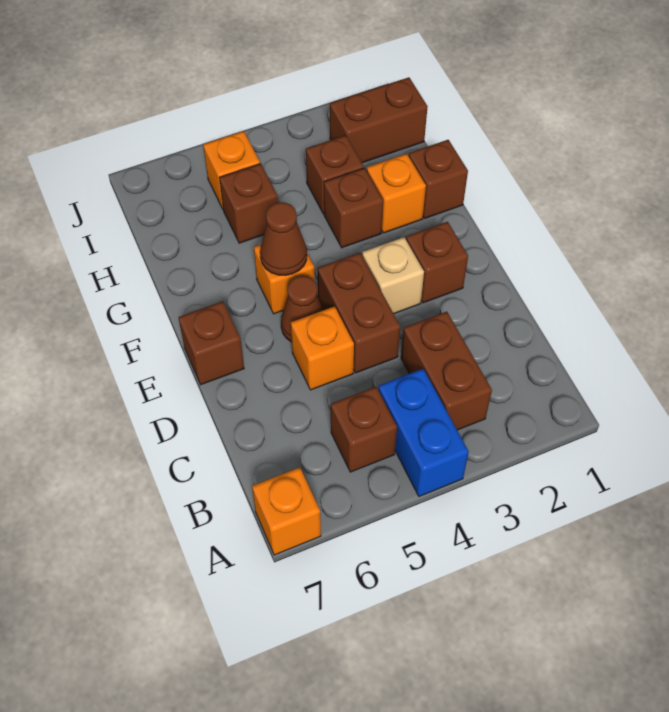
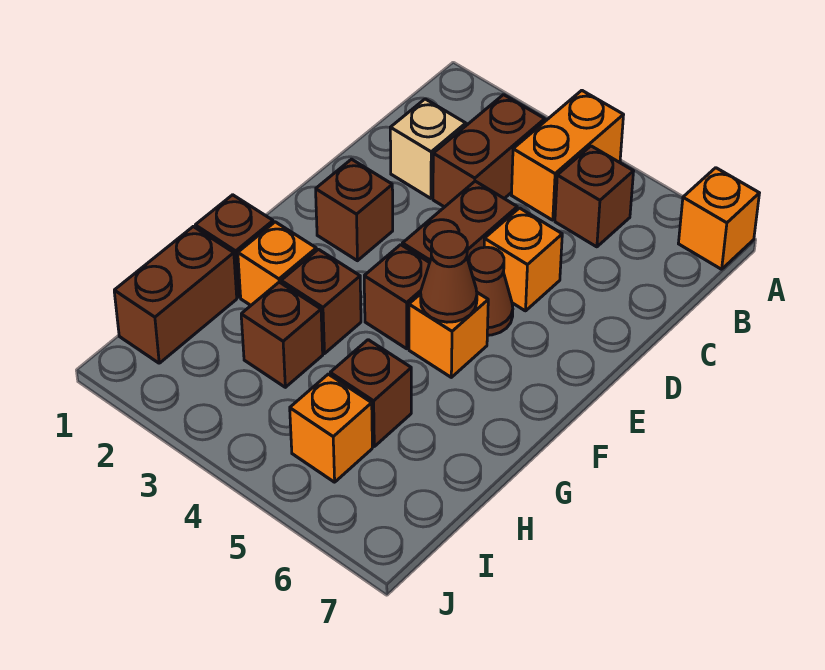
blue brick A4:B4 level 1 -> orange brick A4:B4 level 1
tan brick E3 level 1 -> tan brick C2 level 1
brown brick E7 level 1 -> brown brick F4 level 1
brown brick I1:I2 level 1 -> brown brick H1:I1 level 1

